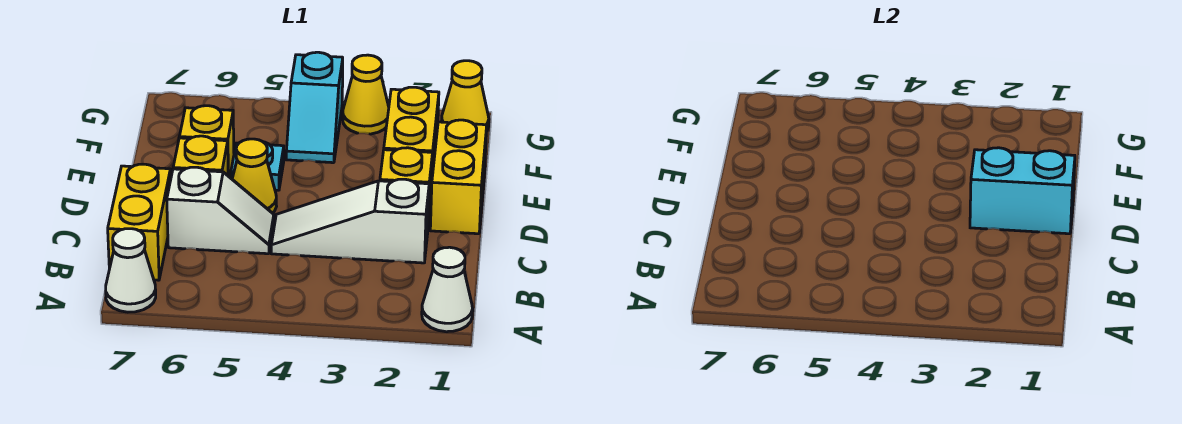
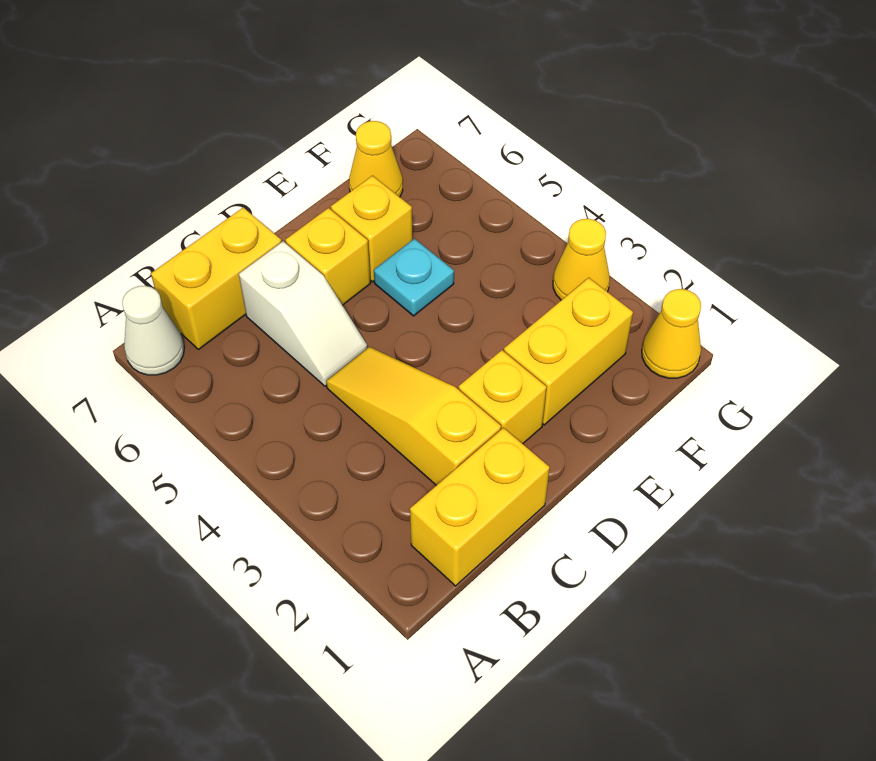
white cone A1 level 1 -> none
white slope C2:C4 level 1 top 2 -> yellow slope C2:C4 level 1 top 2
yellow brick D1:E1 level 1 -> yellow brick B1:C1 level 1
cyan brick D1:D2 level 2 -> none
yellow cone D5 level 1 -> yellow cone F7 level 1
cyan slope F4:G4 level 1 top G -> none

